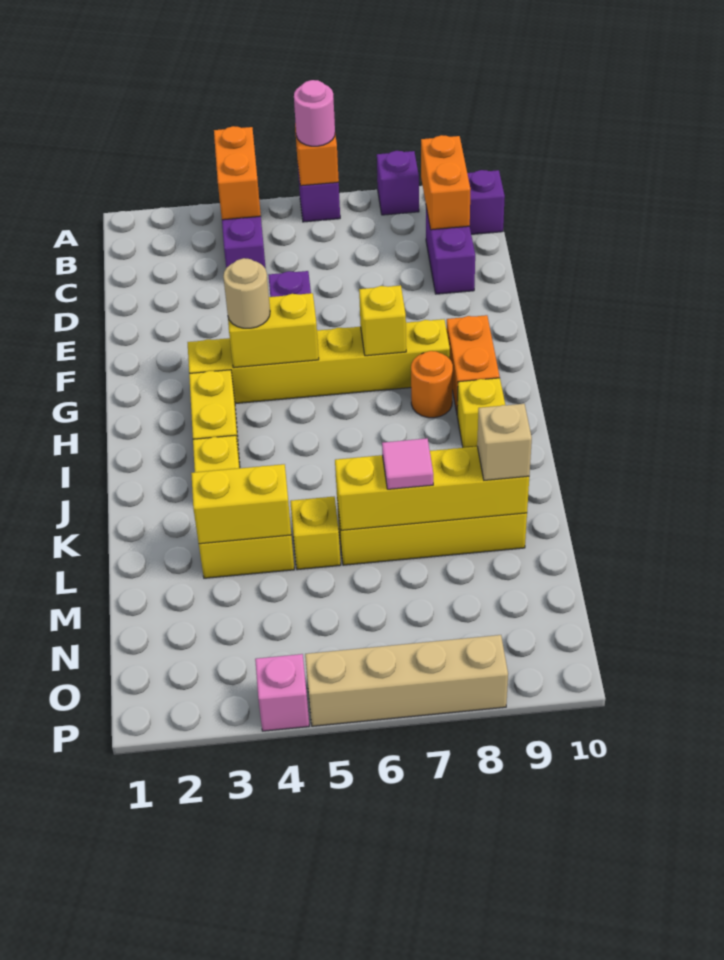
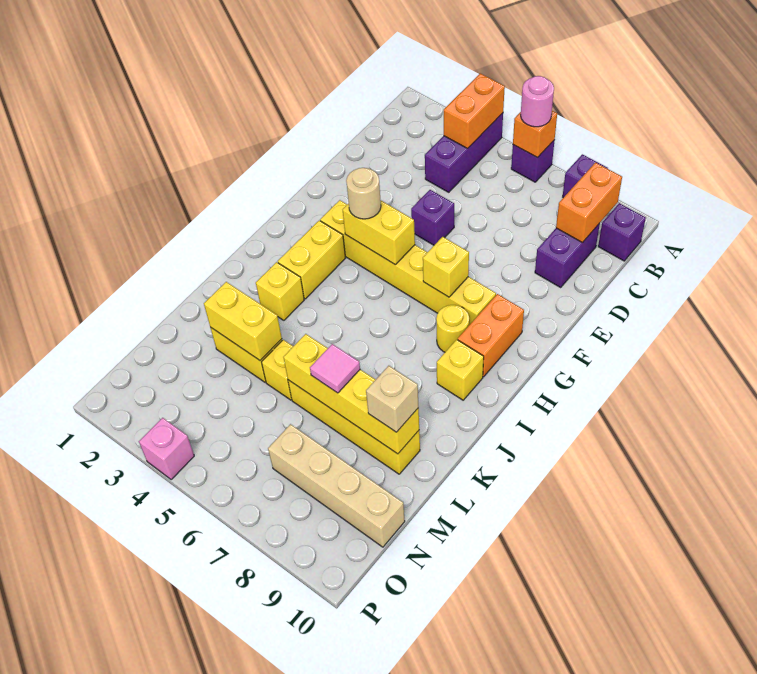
orange round brick H8 level 1 -> yellow round brick H8 level 1
tan brick P5:P8 level 1 -> tan brick N7:N10 level 1

